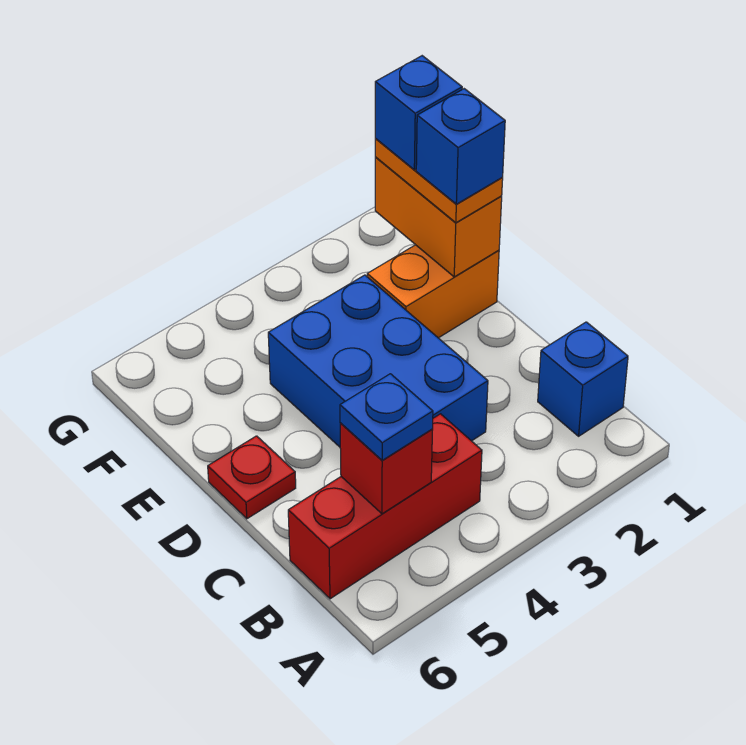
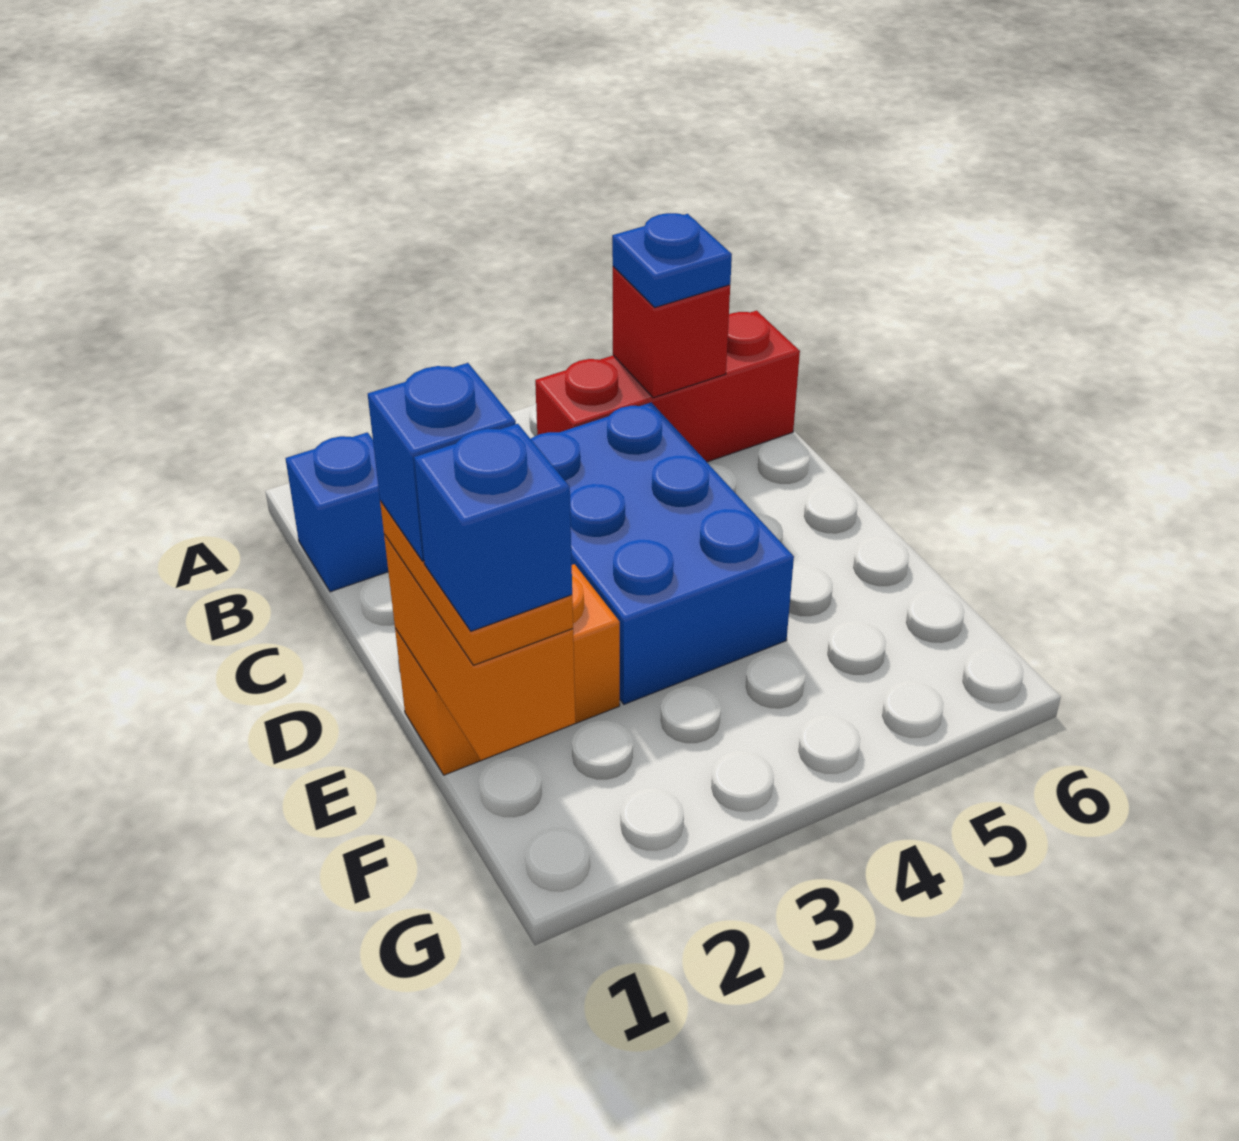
red plate D6 level 1 -> none

